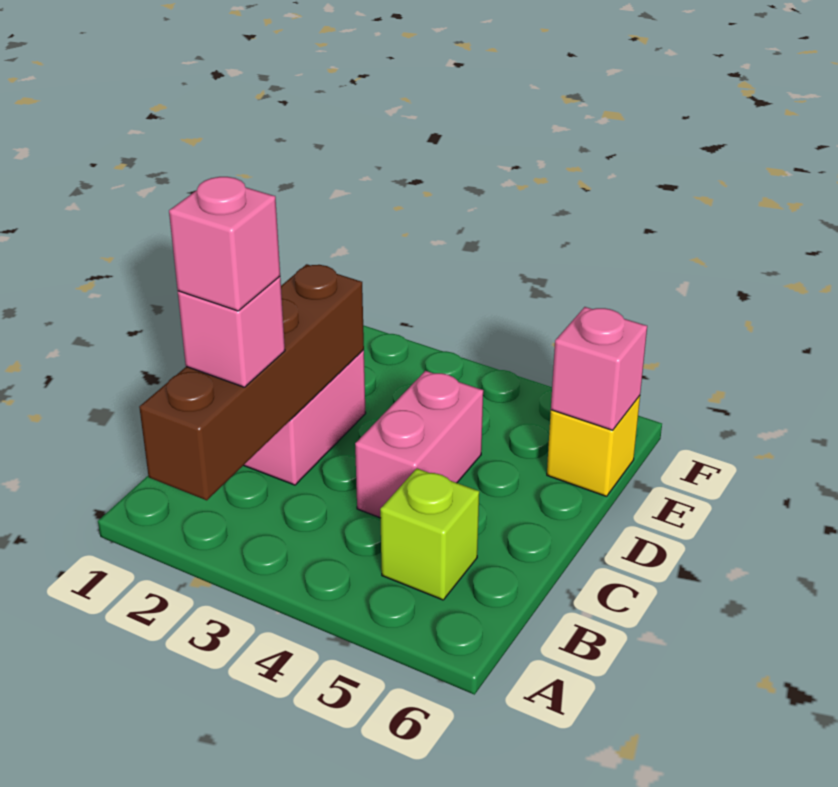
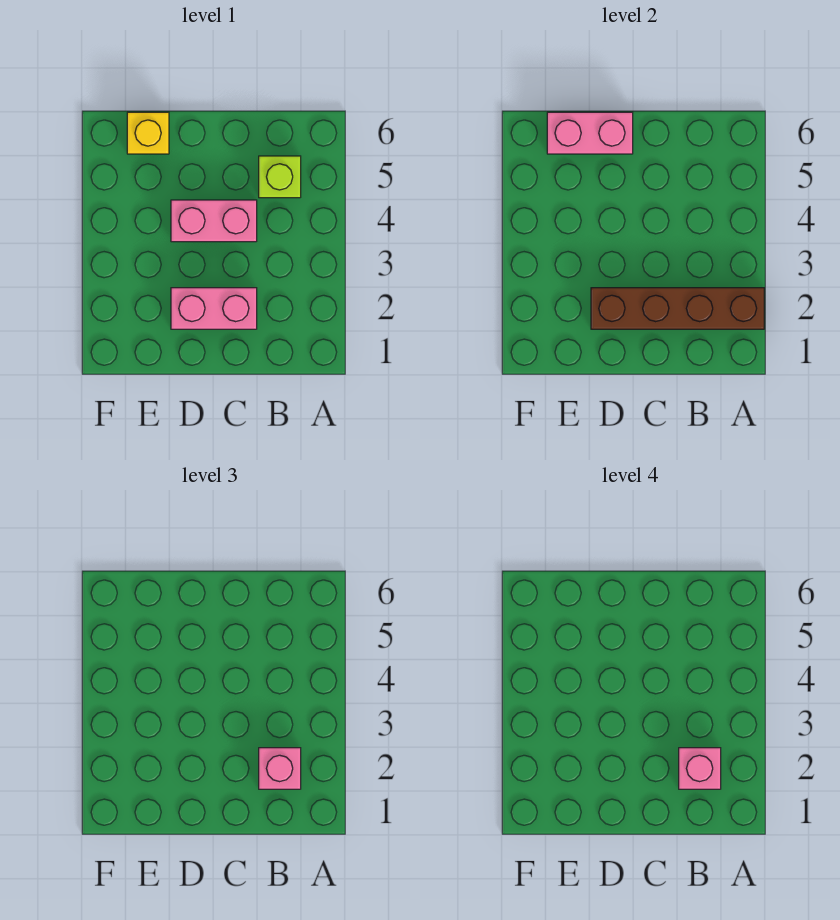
pink brick E6 level 2 -> pink brick D6:E6 level 2

